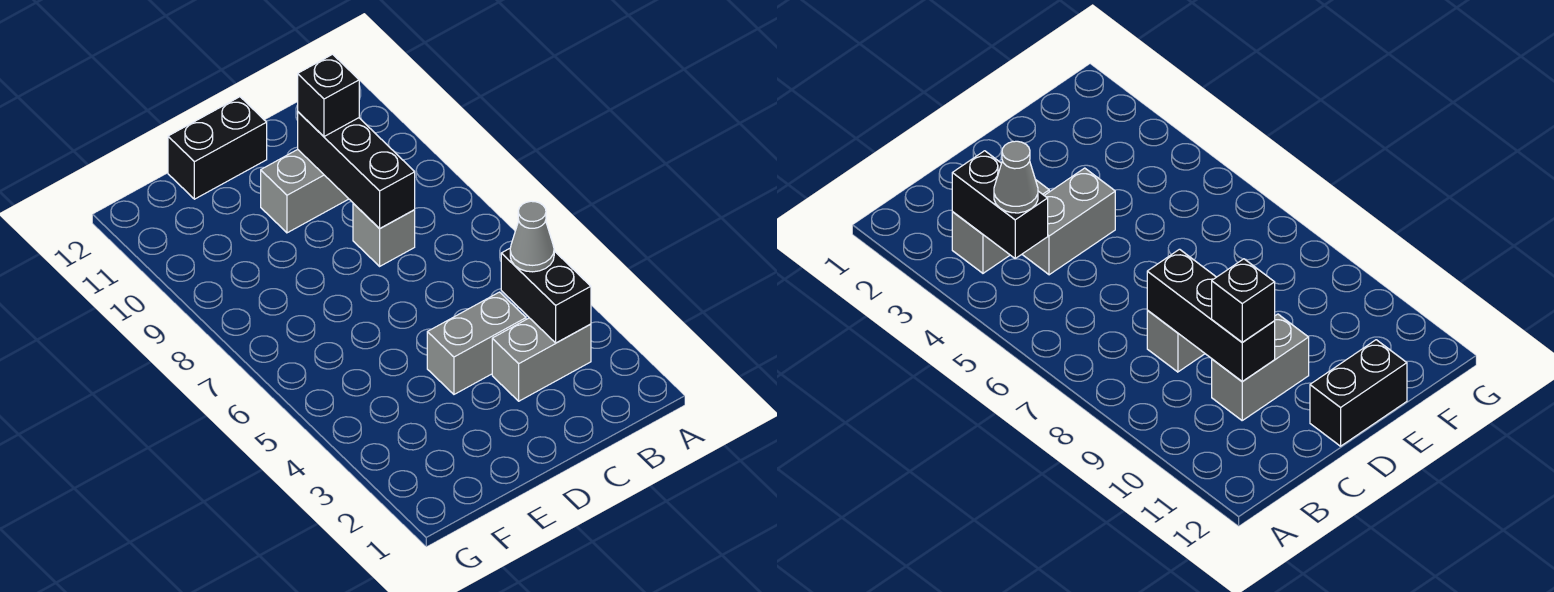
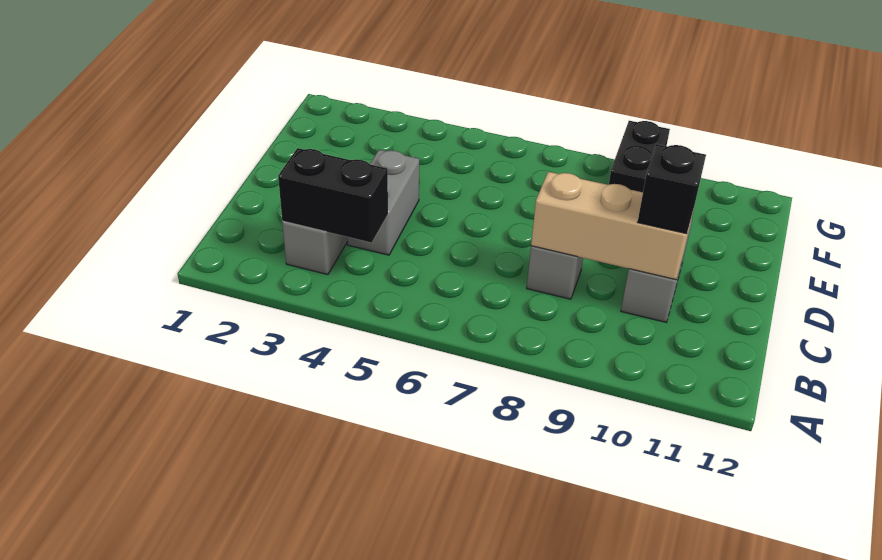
grey cone B4 level 3 -> none
black brick C8:C10 level 2 -> tan brick C8:C10 level 2
black brick D12:E12 level 1 -> black brick F9:G9 level 1

